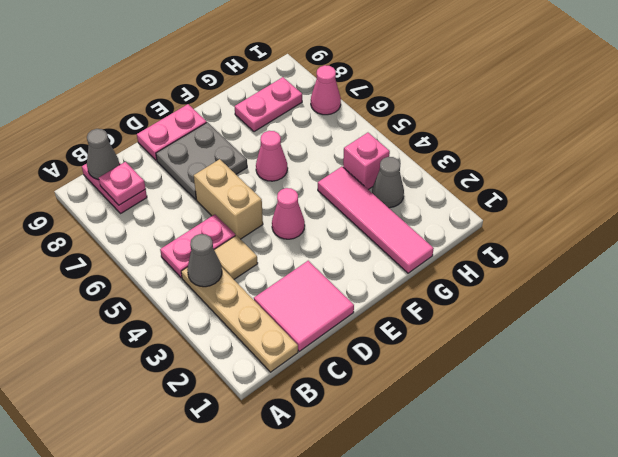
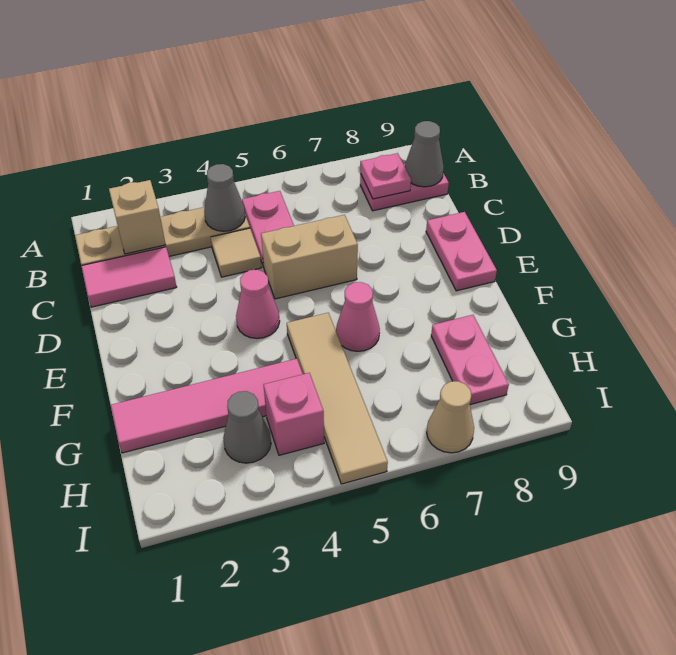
none -> tan brick B2 level 2
pink tile C1:D2 level 1 -> pink tile C1:C2 level 1
grey plate D7:E8 level 1 -> none
none -> tan tile F5:I5 level 1
pink cone I7 level 1 -> tan cone I7 level 1

